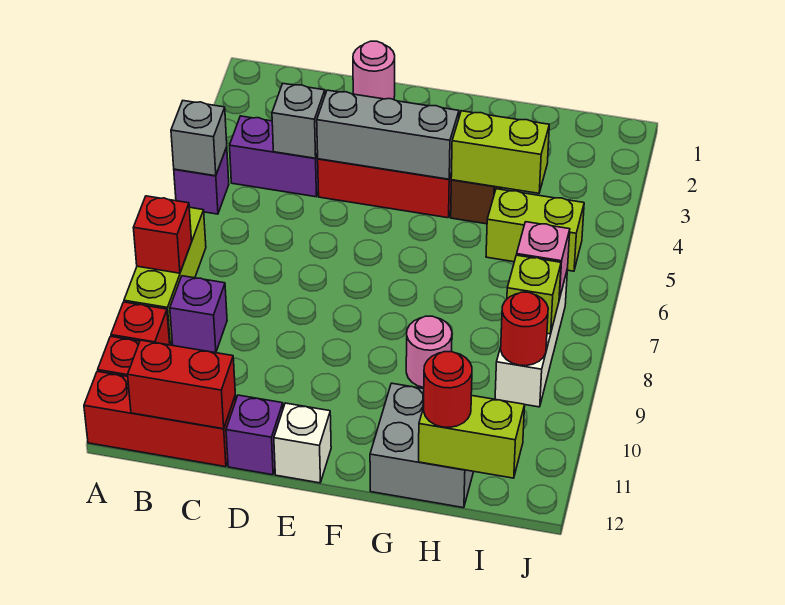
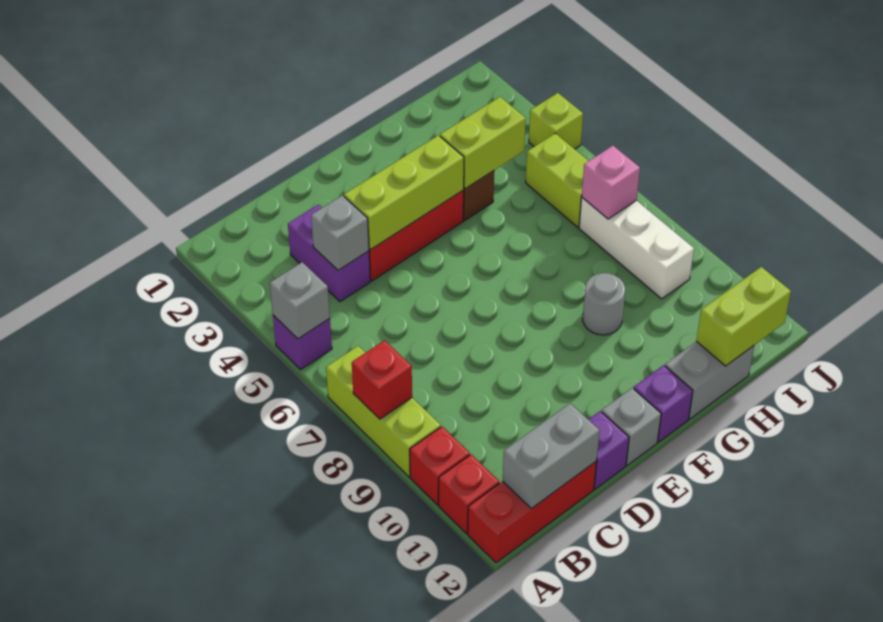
purple brick B4:C4 level 1 -> purple brick C3:C4 level 1
purple brick B9 level 1 -> purple brick F12 level 1
red brick B12:C12 level 2 -> grey brick B12:C12 level 2
pink round brick D1 level 1 -> none
grey brick D4:F4 level 2 -> lime brick D4:F4 level 2
white brick E12 level 1 -> grey brick E12 level 1
pink round brick G9 level 1 -> grey round brick G9 level 1
grey brick G11:H12 level 1 -> grey brick G12:H12 level 1
lime brick H5:I5 level 1 -> lime brick I5:I6 level 1
red round brick H12 level 3 -> none
lime brick I8 level 2 -> lime brick J4 level 1
red round brick I9 level 2 -> none

